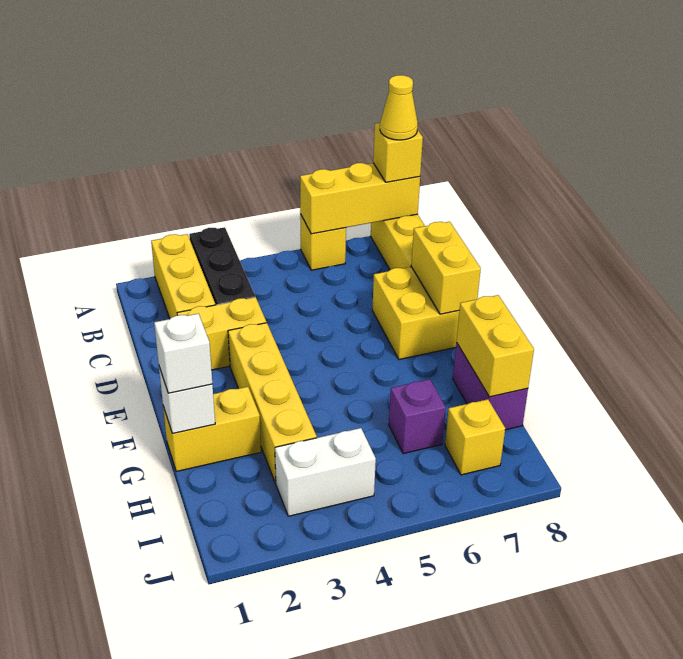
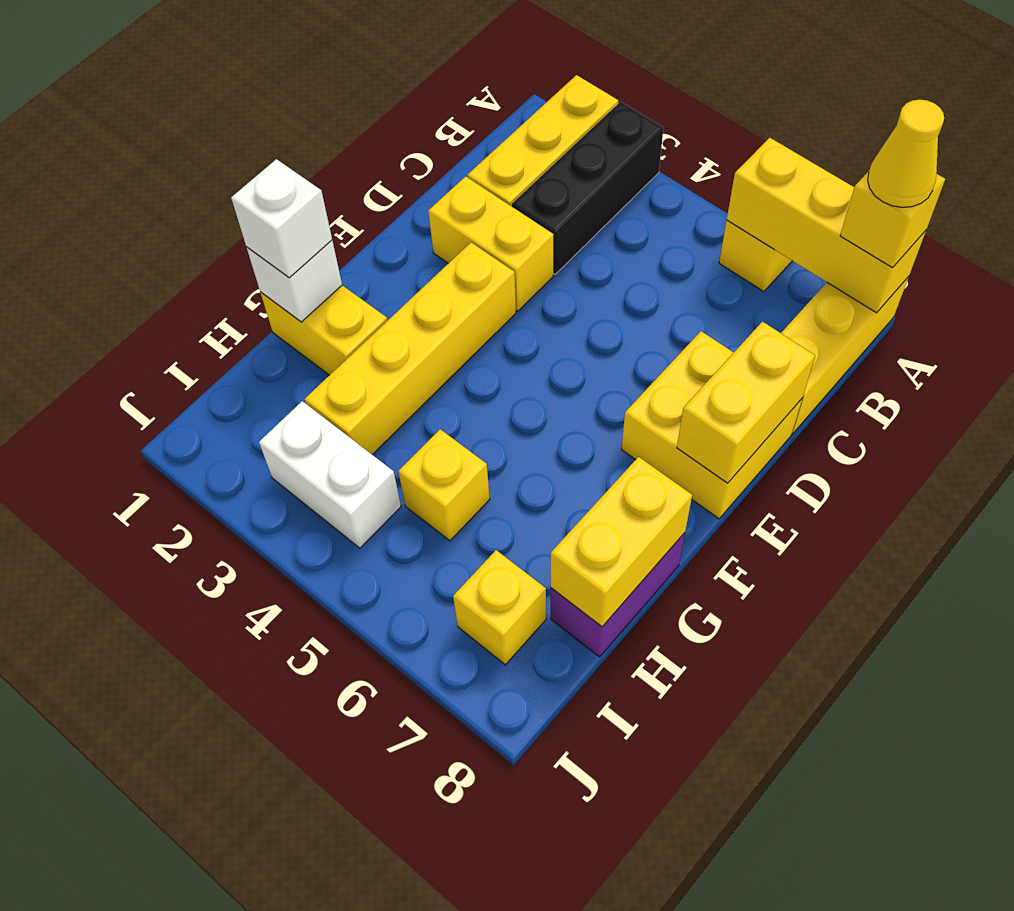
none -> yellow brick H5 level 1
purple brick H6 level 1 -> none

